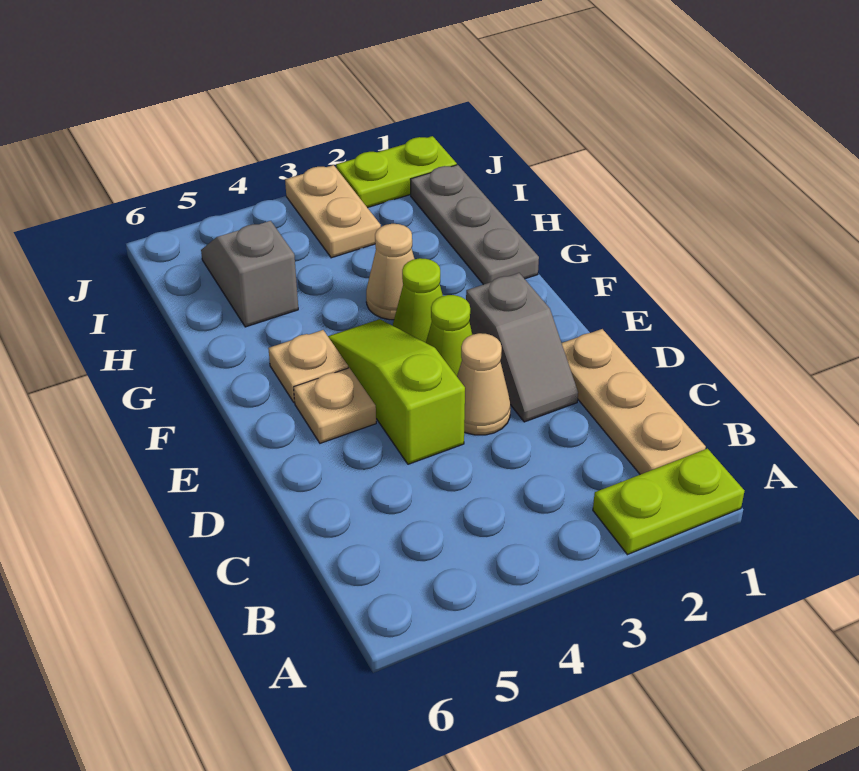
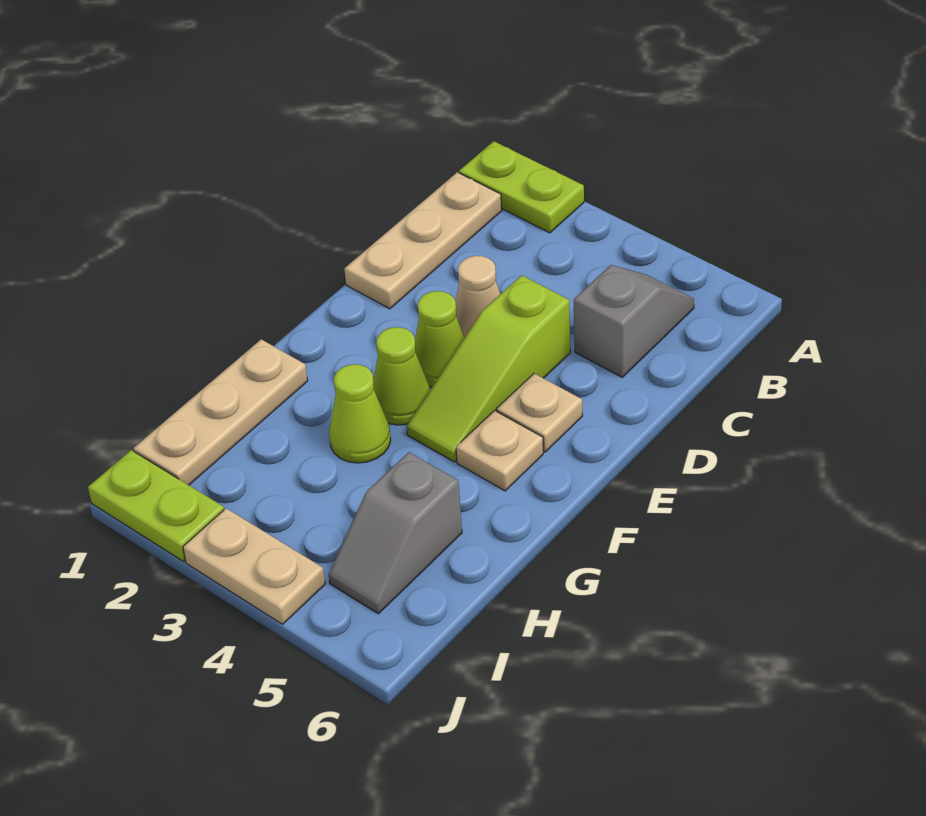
grey slope D2:E2 level 1 top E -> grey slope B5:C5 level 1 top C
grey plate G1:I1 level 1 -> tan plate G1:I1 level 1
tan cone G3 level 1 -> lime cone G3 level 1
tan plate I3:J3 level 1 -> tan plate J3:J4 level 1

